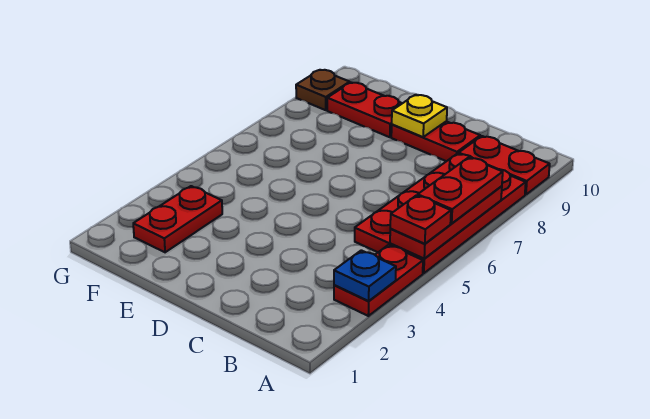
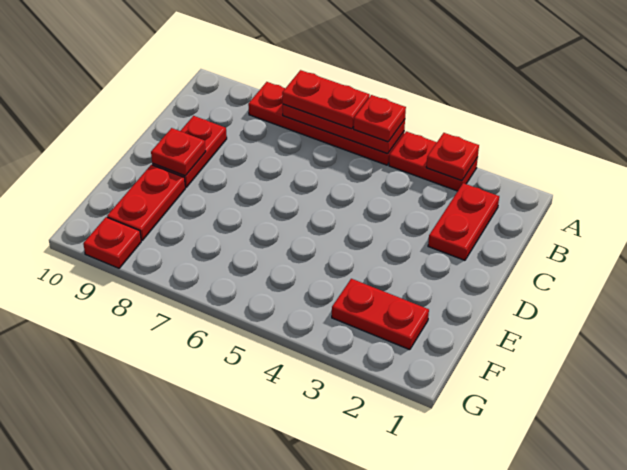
blue plate A3 level 2 -> red plate A3 level 2
red plate A5:B8 level 1 -> red plate A5:A8 level 1
red plate A9:B9 level 1 -> red plate B2:C2 level 1
yellow plate D9 level 2 -> red plate D9 level 2
brown plate G9 level 1 -> red plate G9 level 1

